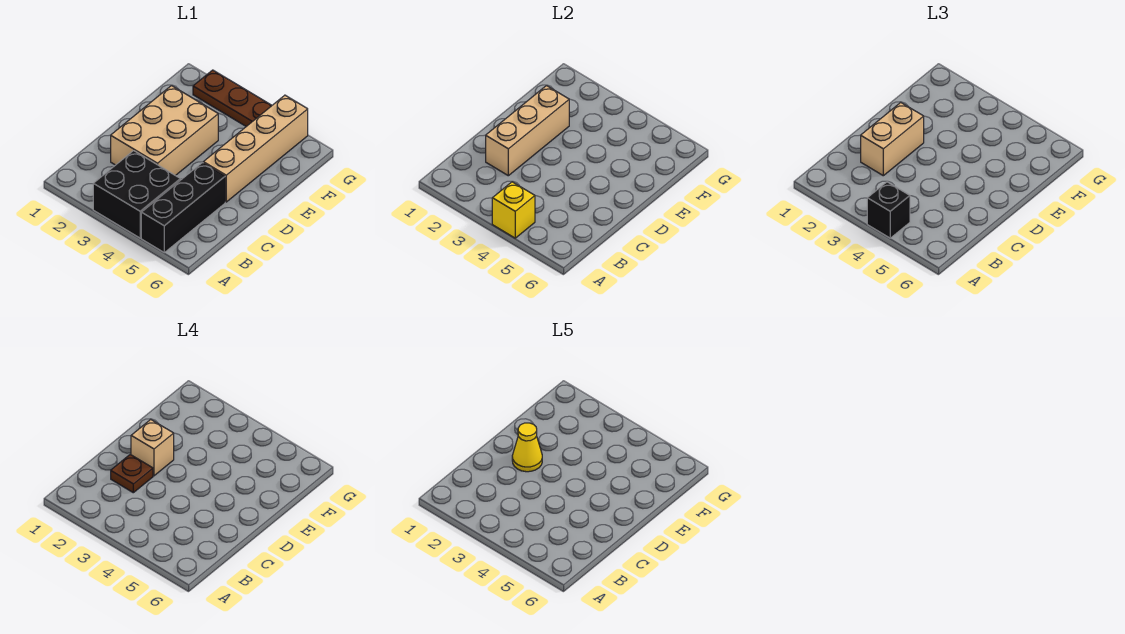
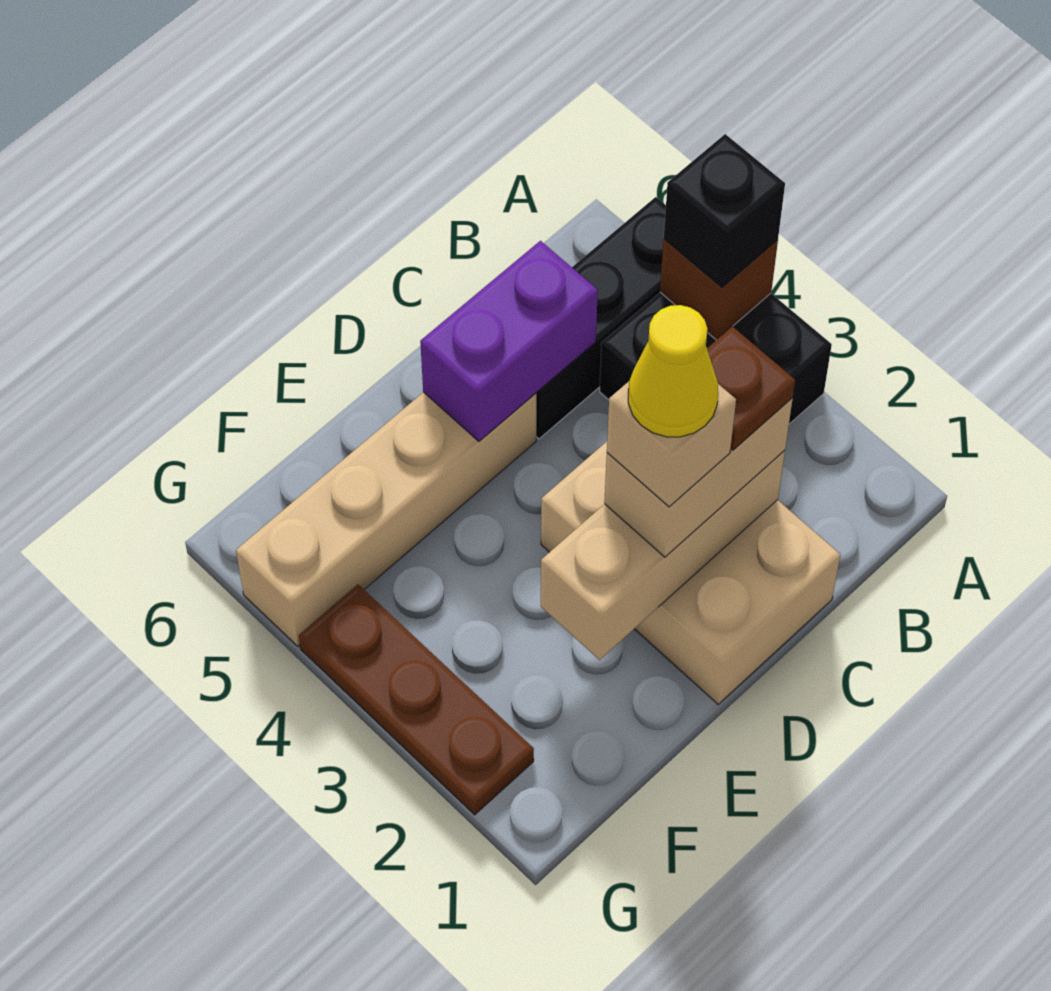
yellow brick A4 level 2 -> brown brick A4 level 2
tan brick C2:E3 level 1 -> tan brick C1:D3 level 1
none -> purple brick C5:D5 level 2

